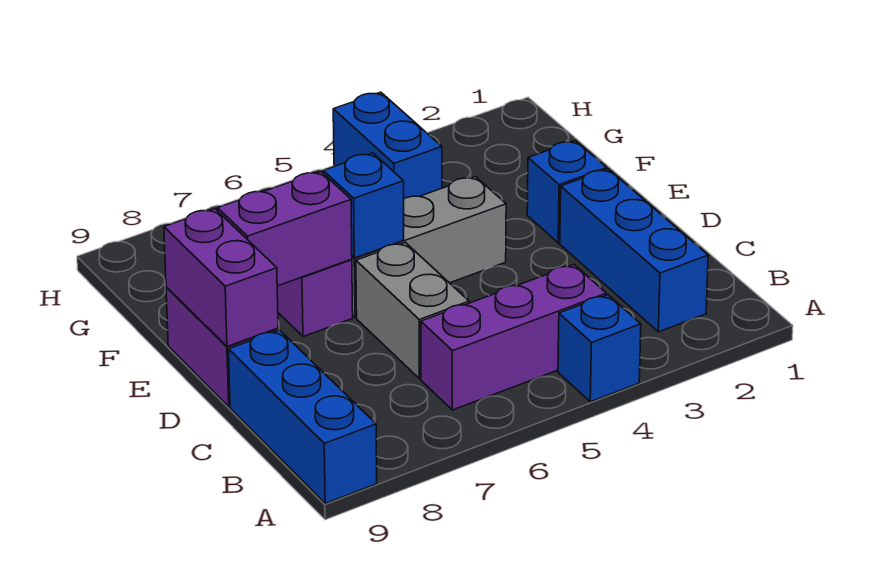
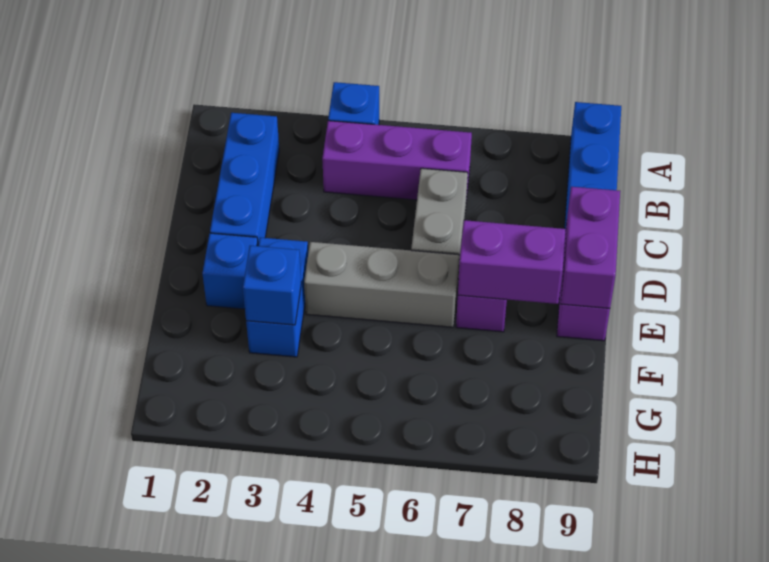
blue brick E6 level 2 -> blue brick F3 level 2
blue brick G4:H4 level 1 -> blue brick E3:F3 level 1

